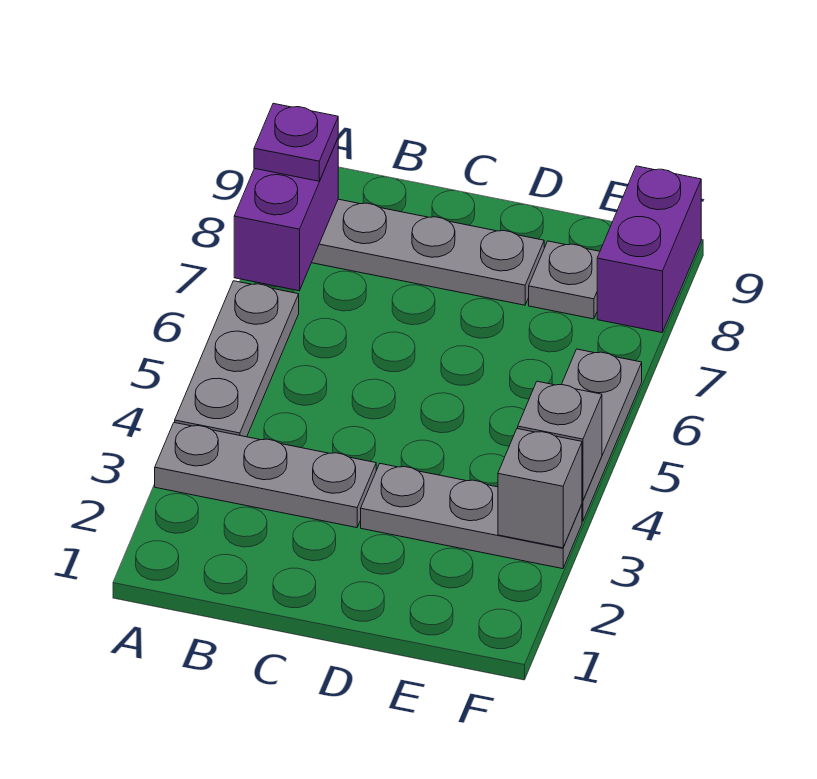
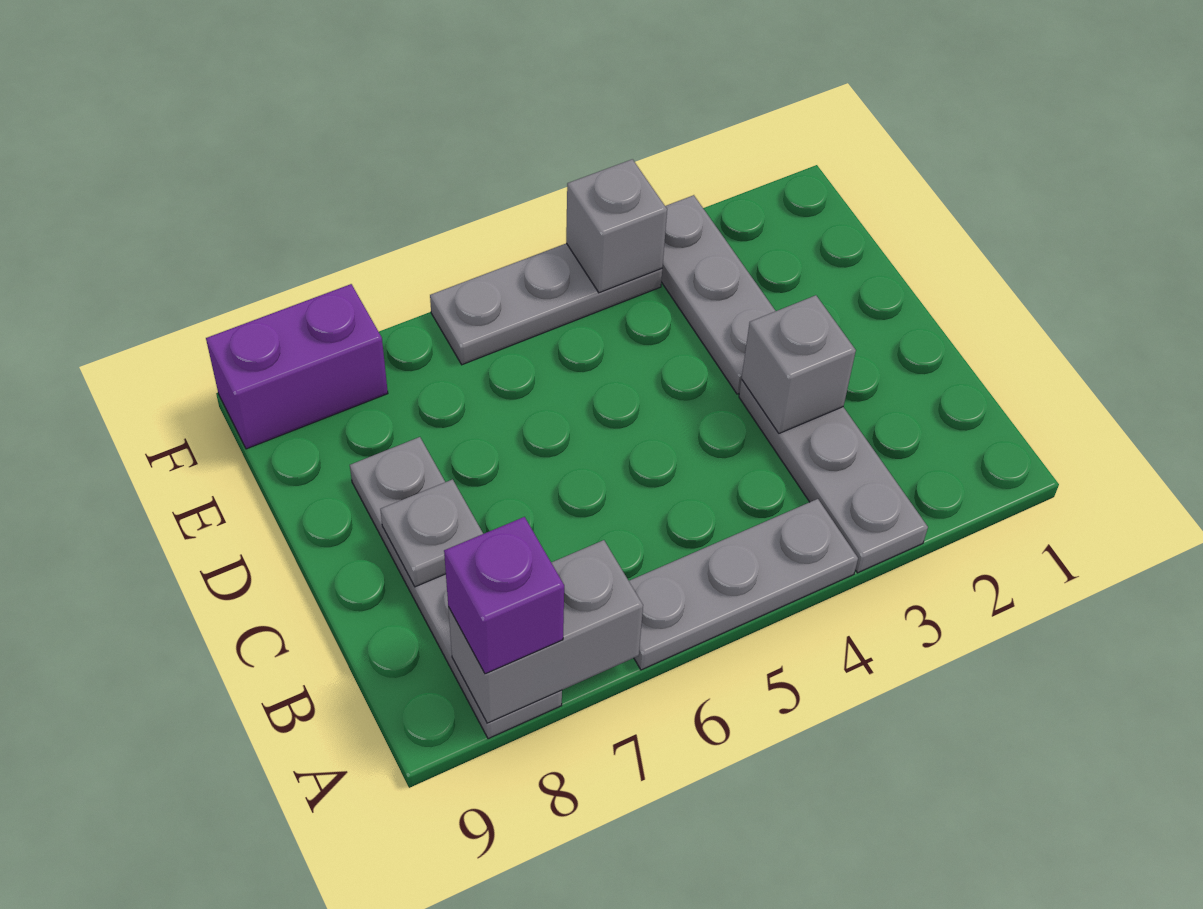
purple brick A7:A8 level 2 -> grey brick A7:A8 level 2
purple plate A8 level 3 -> purple brick A8 level 3
grey plate E8 level 1 -> grey plate C8 level 2
grey brick F3 level 2 -> grey brick C3 level 2

